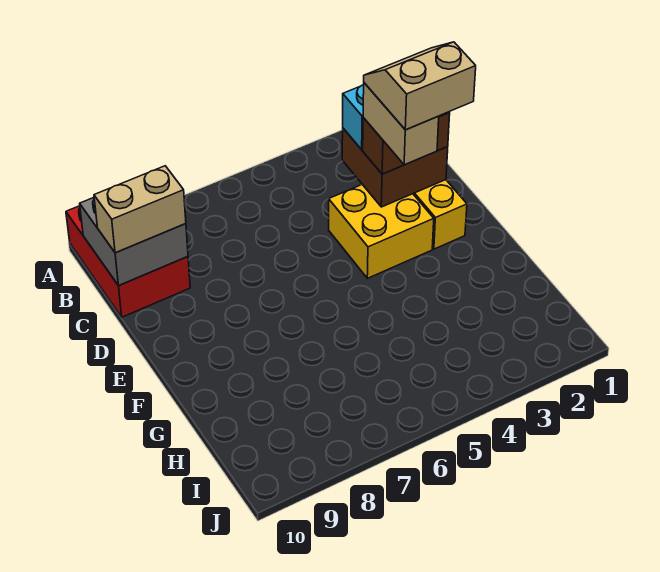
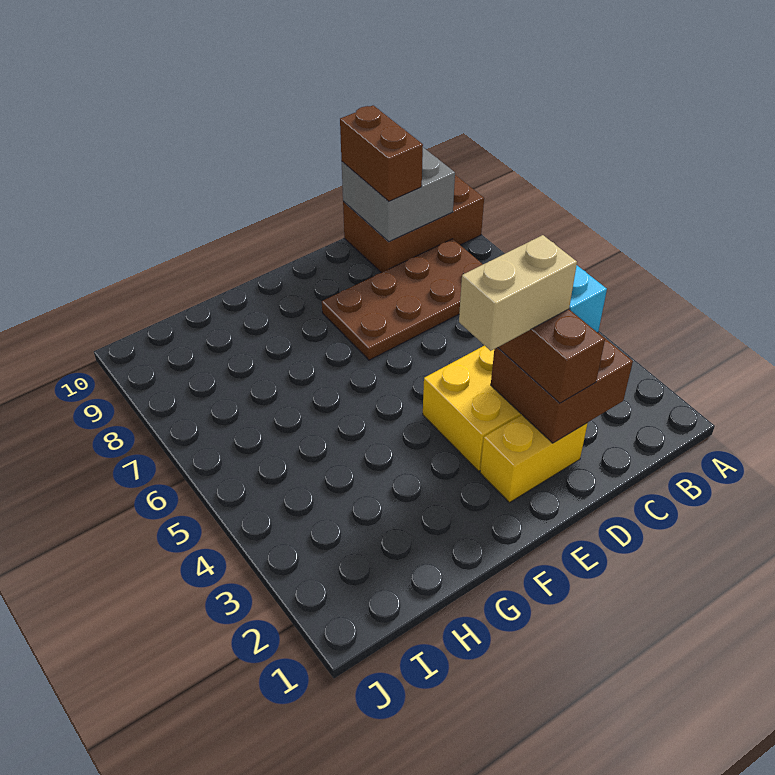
red brick A9:C10 level 1 -> brown brick A9:C10 level 1
none -> brown plate B7:E8 level 1
tan brick C9:C10 level 3 -> brown brick C9:C10 level 3
tan slope D2:E3 level 5 top E -> none

